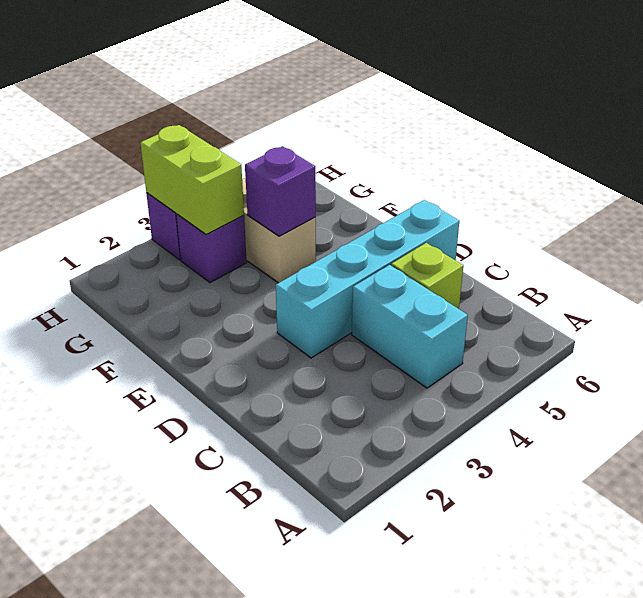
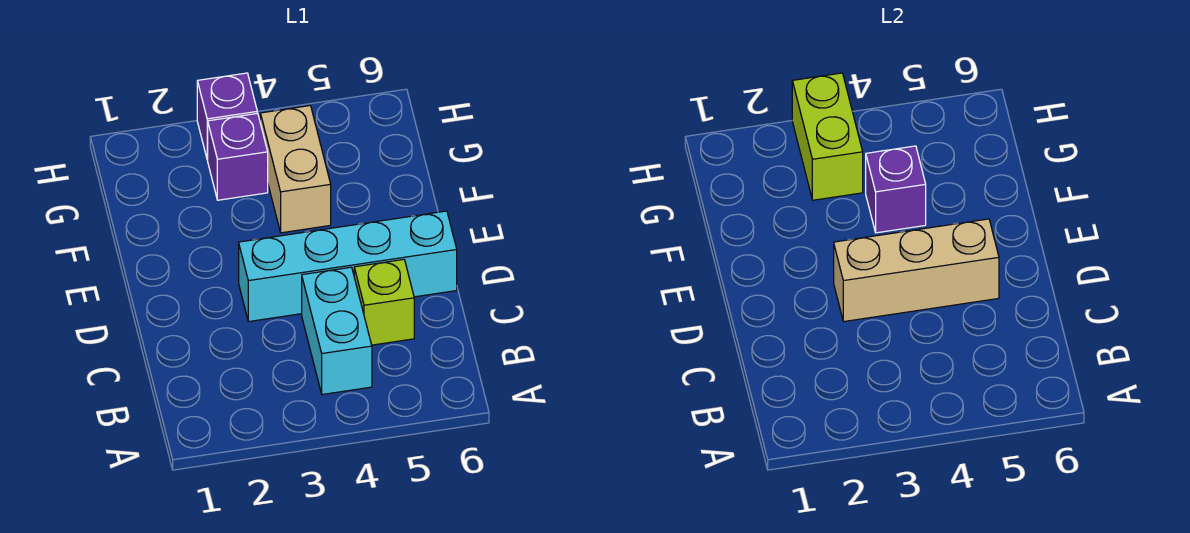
none -> tan brick D3:D5 level 2

